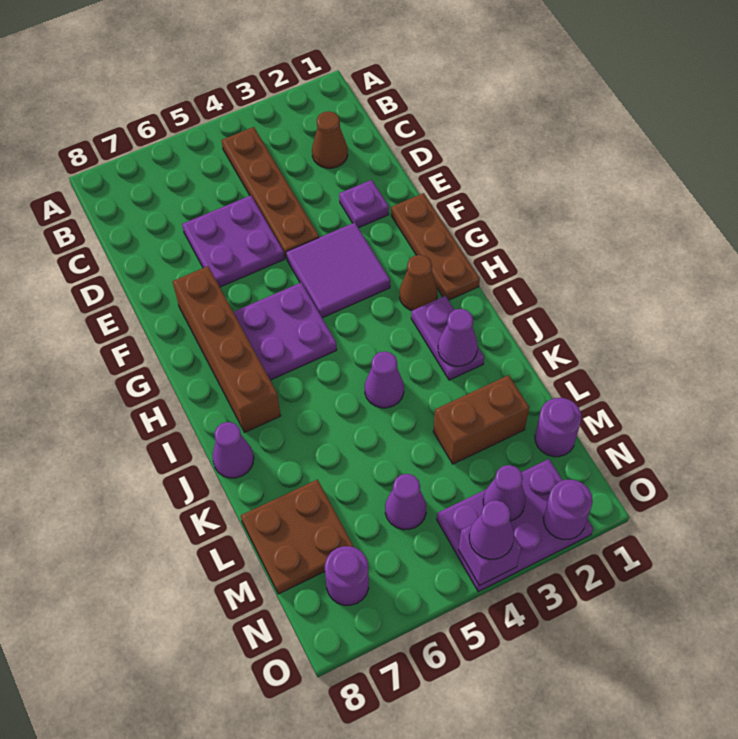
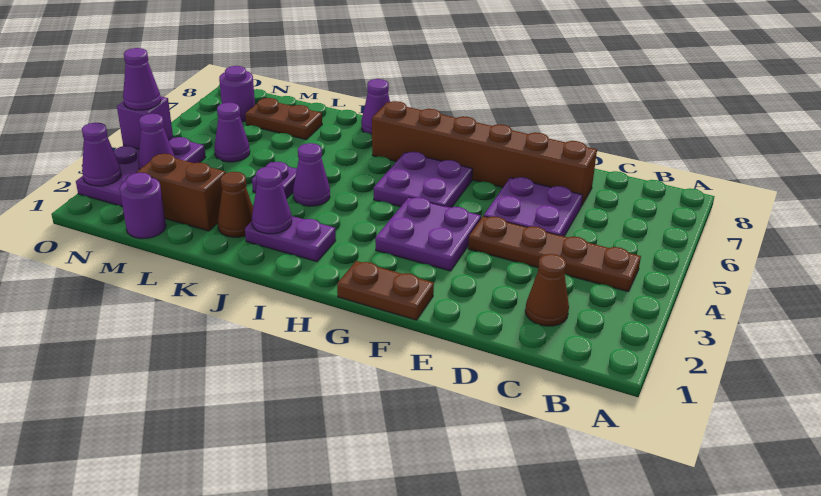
purple plate E2 level 1 -> purple plate K4 level 1
brown plate F1:H1 level 1 -> brown plate F1:G1 level 1
purple tile F3:G4 level 1 -> purple plate F3:G4 level 1
brown brick F7:I7 level 1 -> brown brick D7:I7 level 1
brown cone H2 level 1 -> brown cone K2 level 1
brown brick L2:L3 level 1 -> brown brick L2:M2 level 1
brown plate L7:M8 level 1 -> brown plate L7:M7 level 1
purple round brick O2 level 2 -> purple cone O2 level 2

